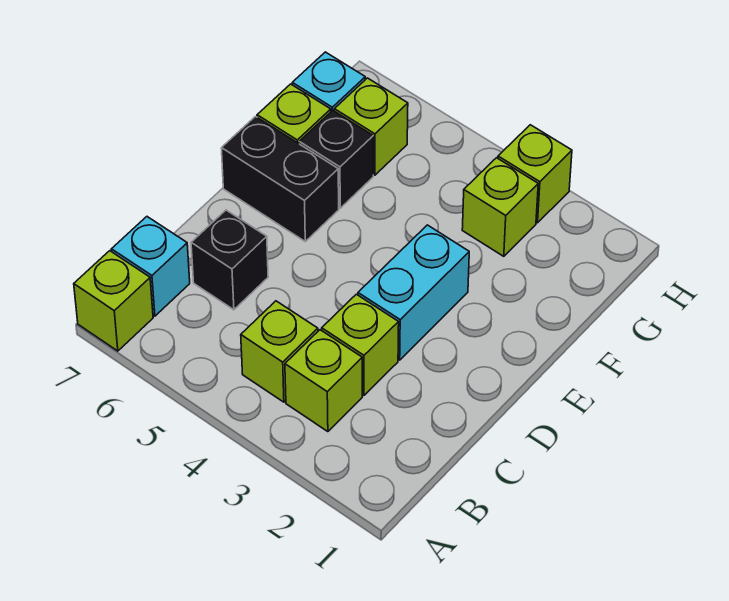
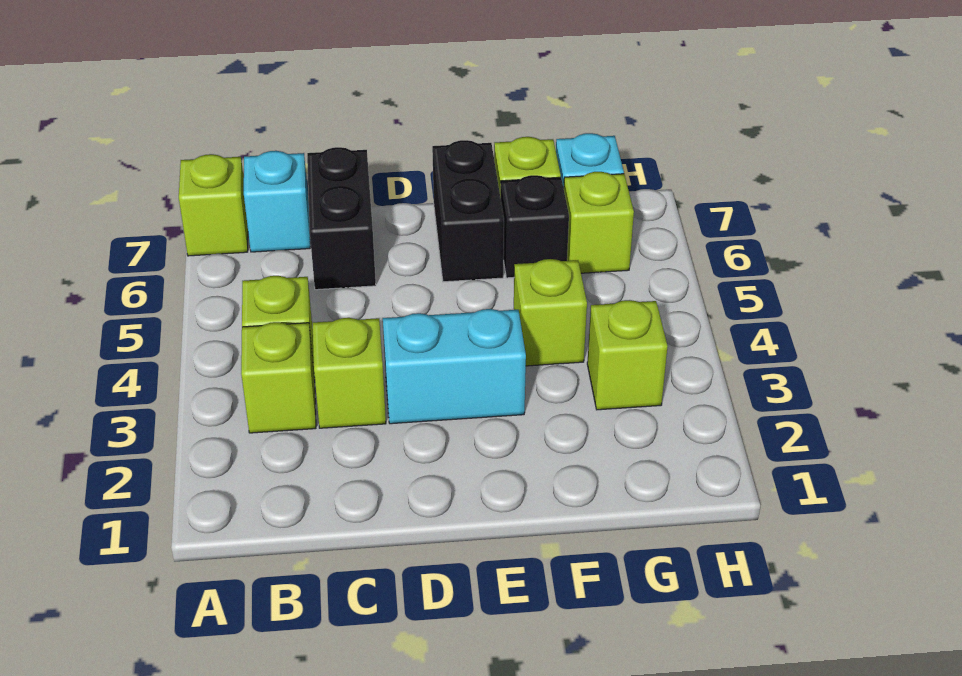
black brick C6 level 1 -> black brick C6:C7 level 1
lime brick H3 level 1 -> lime brick F4 level 1

